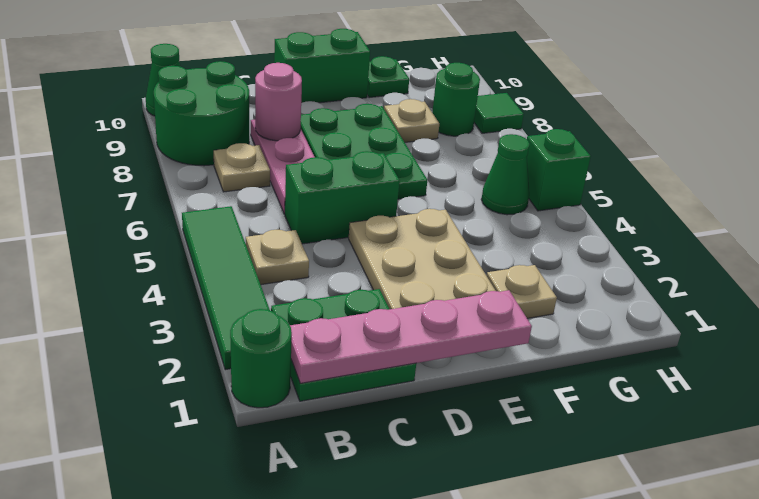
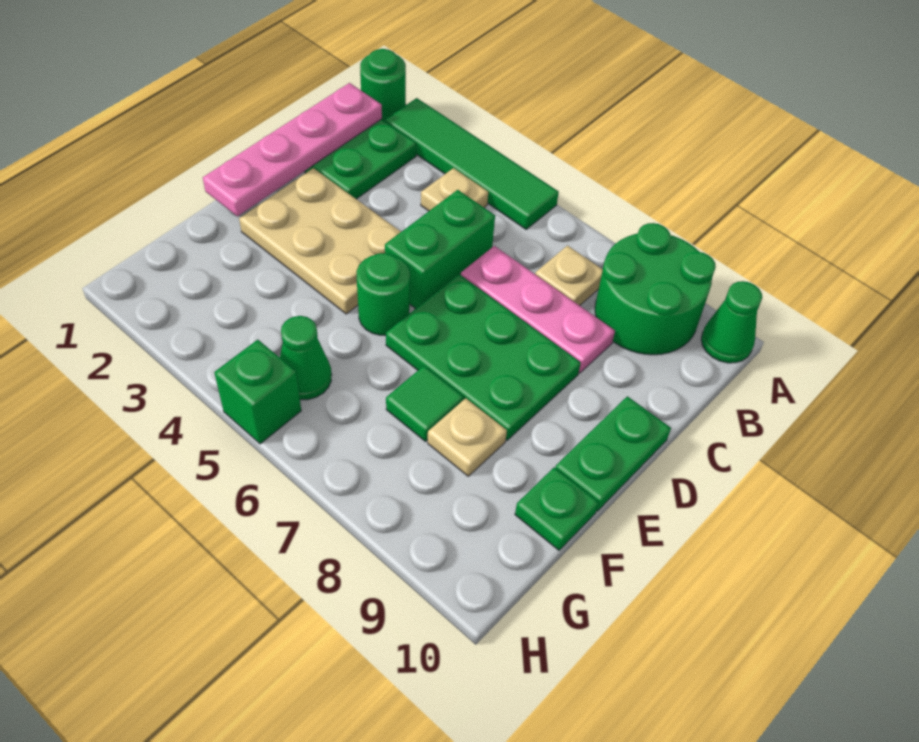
pink round brick C8 level 2 -> none
green brick D10:E10 level 1 -> green plate D10:E10 level 1
tan plate F2 level 1 -> none
green round brick G8 level 1 -> green round brick E5 level 1
green tile H8 level 1 -> green tile F7 level 1

